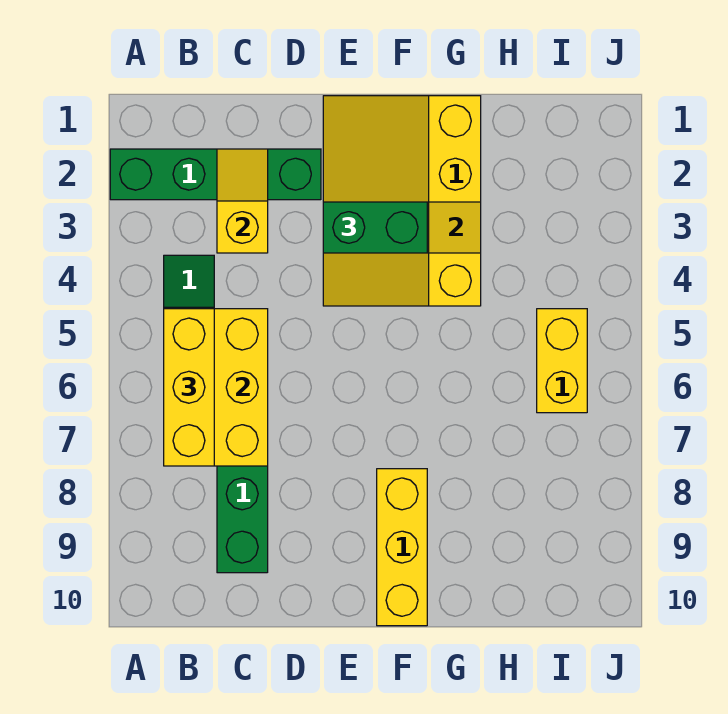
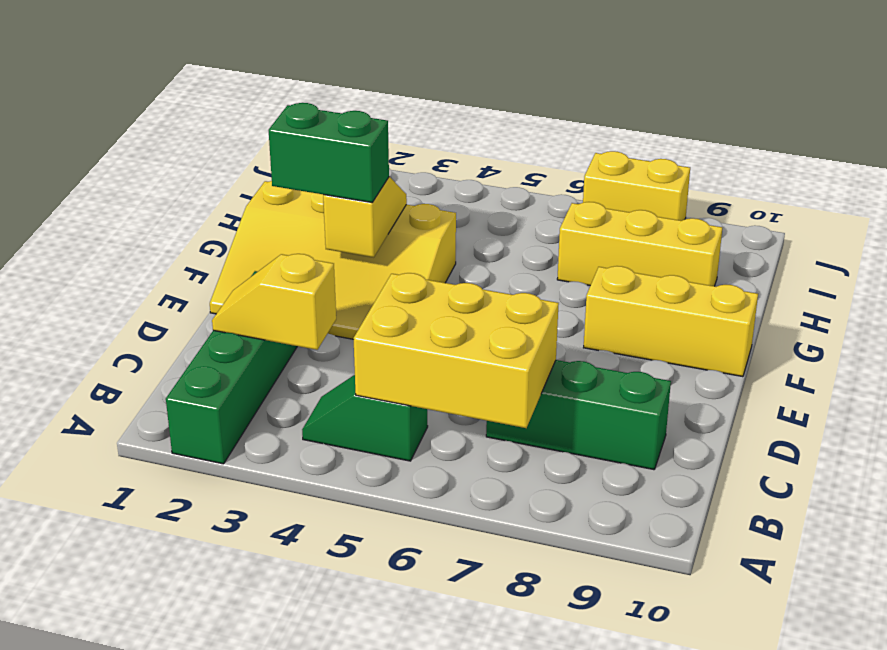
yellow brick B5:B7 level 3 -> yellow brick H7:H9 level 1
green brick E3:F3 level 3 -> green brick F2:F3 level 3
yellow brick I5:I6 level 1 -> yellow brick J7:J8 level 1

